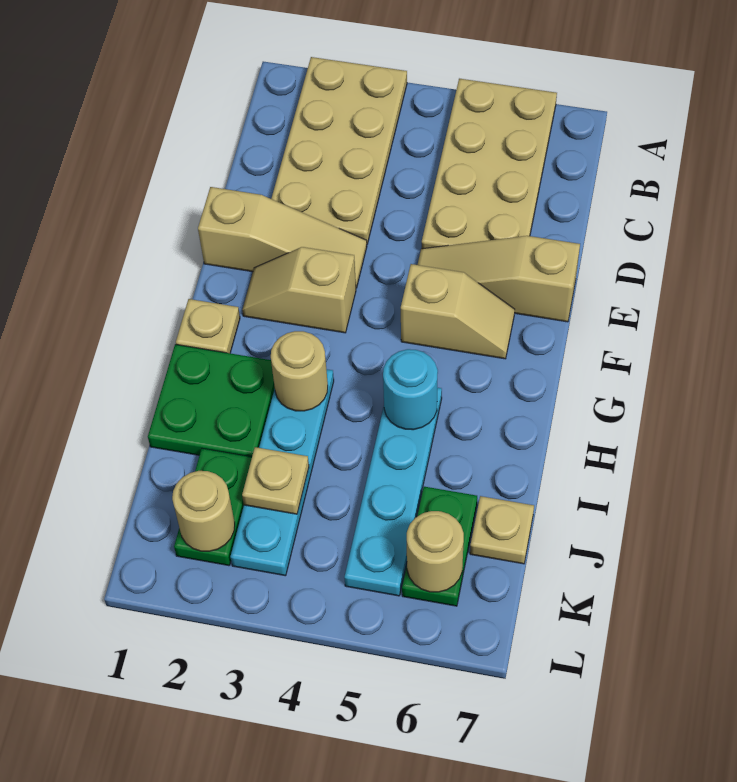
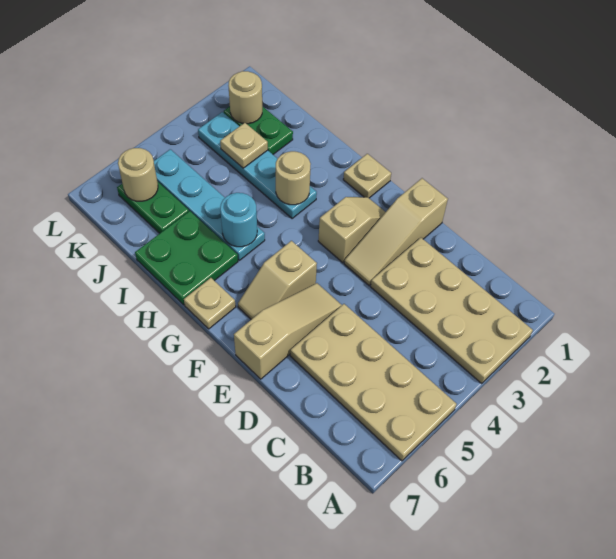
green plate H1:I2 level 1 -> green plate H6:I7 level 1
tan plate J7 level 1 -> tan plate G7 level 1

